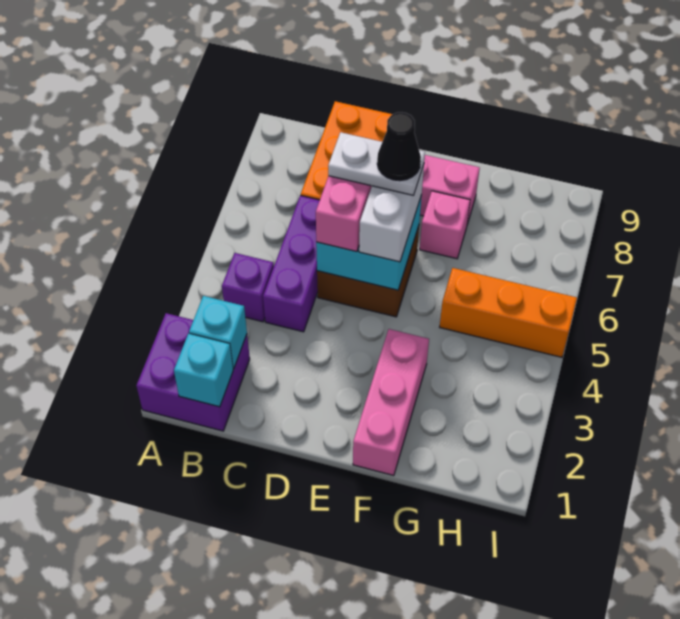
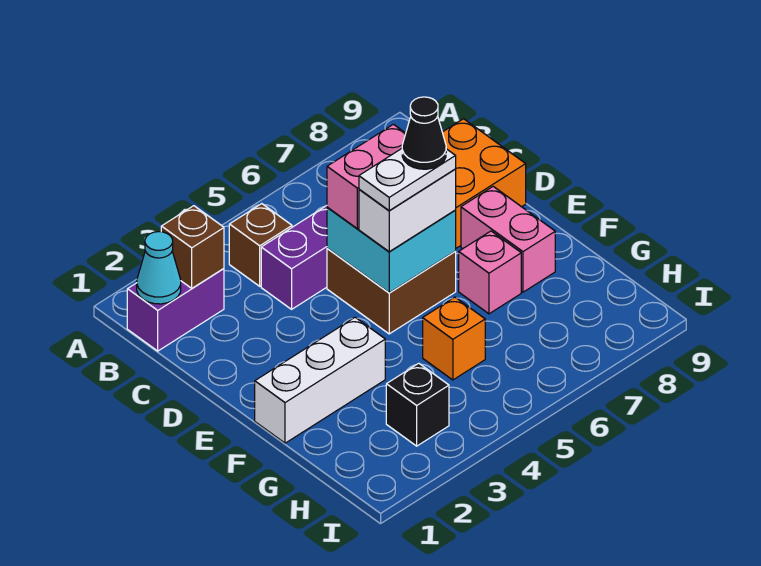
purple brick A1:B2 level 1 -> purple brick B1:B2 level 1
cyan brick B1 level 2 -> cyan cone B1 level 2
cyan brick B2 level 2 -> brown brick B2 level 2
purple brick B4 level 1 -> brown brick B4 level 1
white plate D6:E6 level 4 -> white plate E5:E6 level 4
pink brick F1:F3 level 1 -> white brick F1:F3 level 1
orange brick G5:I5 level 1 -> orange brick G5 level 1
none -> black brick H3 level 1

